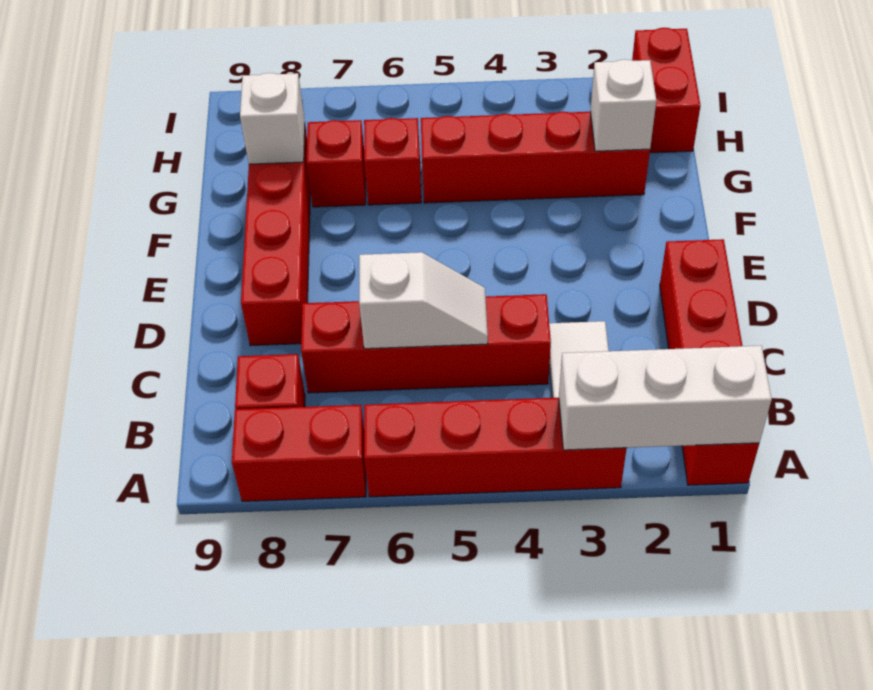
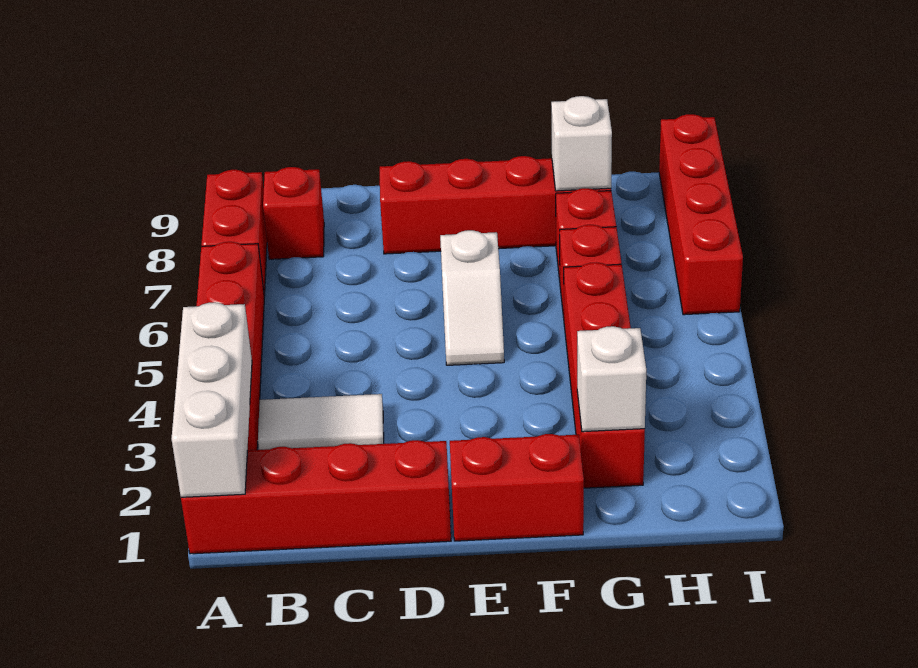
red brick C4:C7 level 1 -> red brick I6:I9 level 1
white slope C5:C6 level 2 top 6 -> white slope E5:E6 level 1 top 6
red brick H1:I1 level 1 -> red brick E1:F1 level 1

